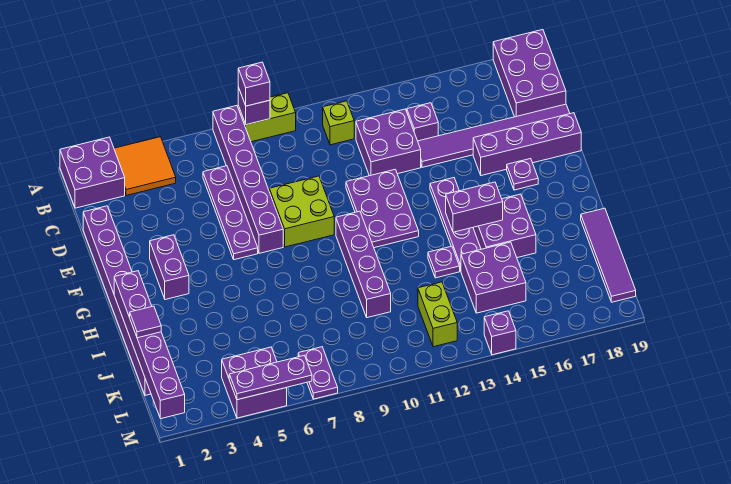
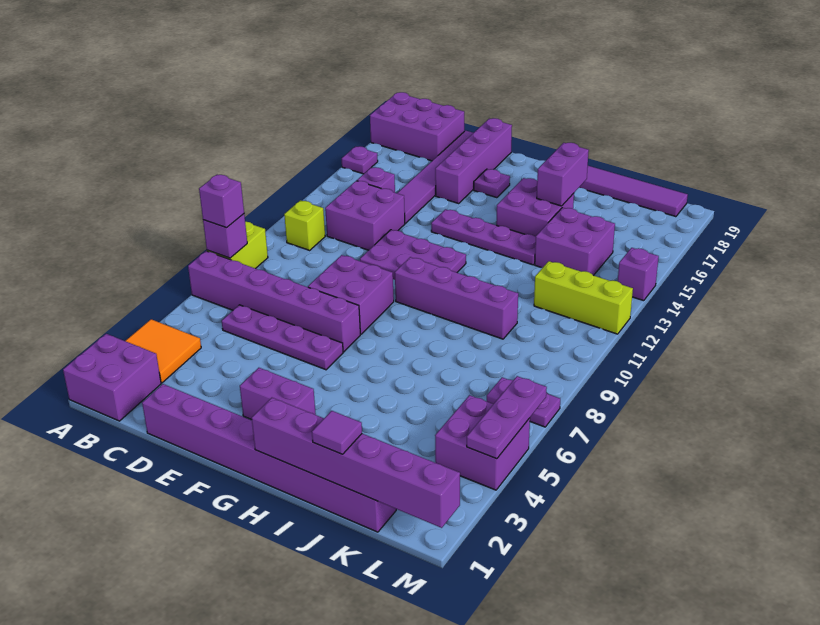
lime brick E8:F9 level 1 -> purple brick E8:F9 level 1
purple brick H14:H15 level 2 -> purple brick I16:I17 level 2
purple plate I13 level 1 -> purple plate A16 level 1
lime brick K12:L12 level 1 -> lime brick K12:M12 level 1

